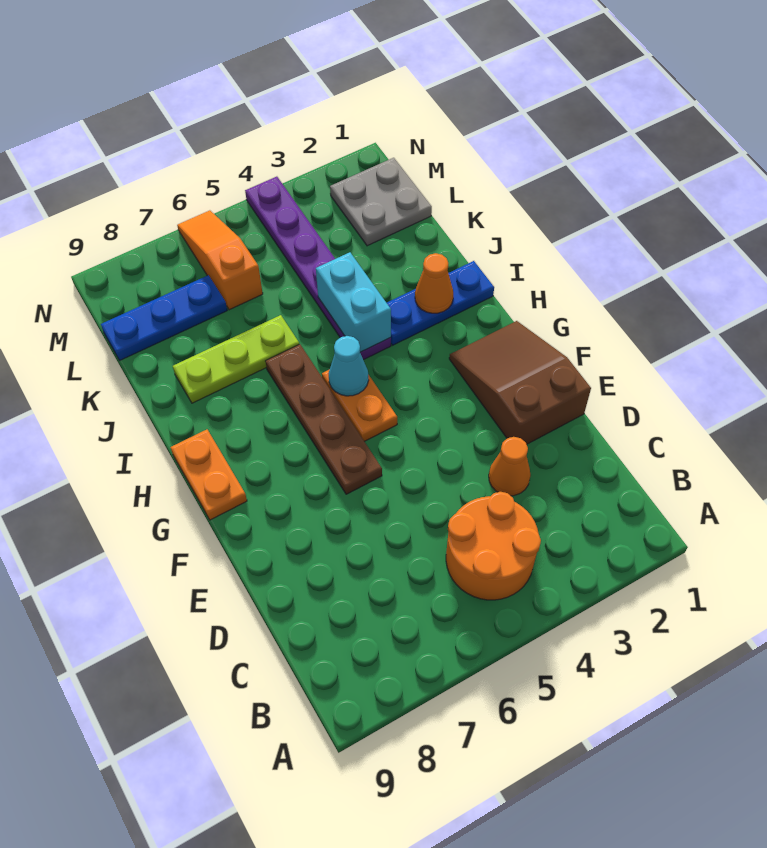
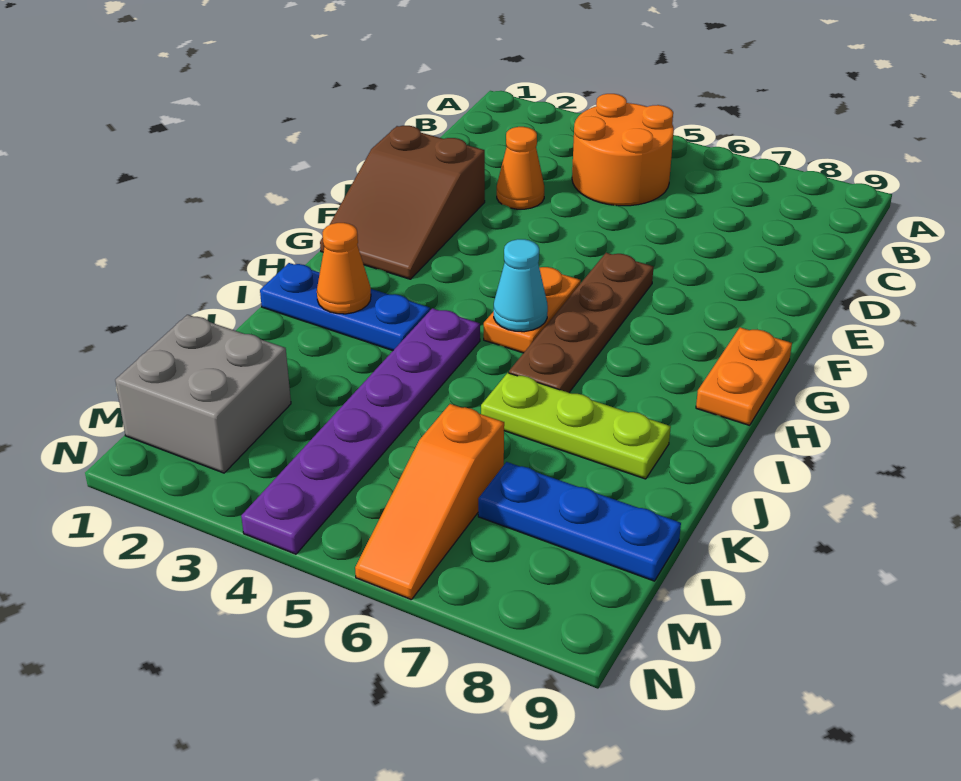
cyan brick I4:J4 level 2 -> none
grey plate L1:M2 level 1 -> grey brick L1:M2 level 1

